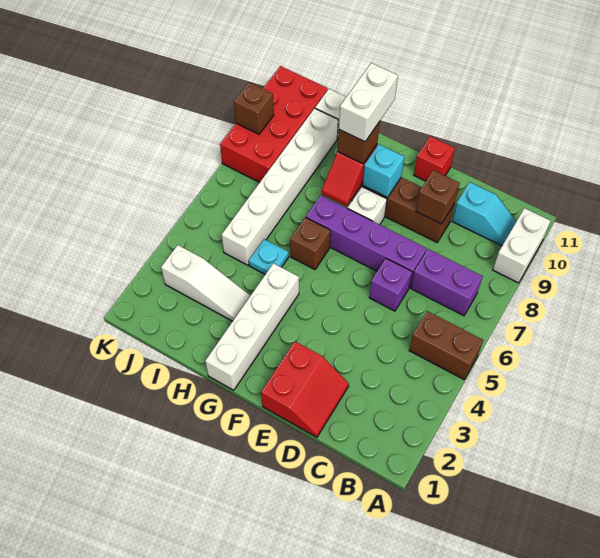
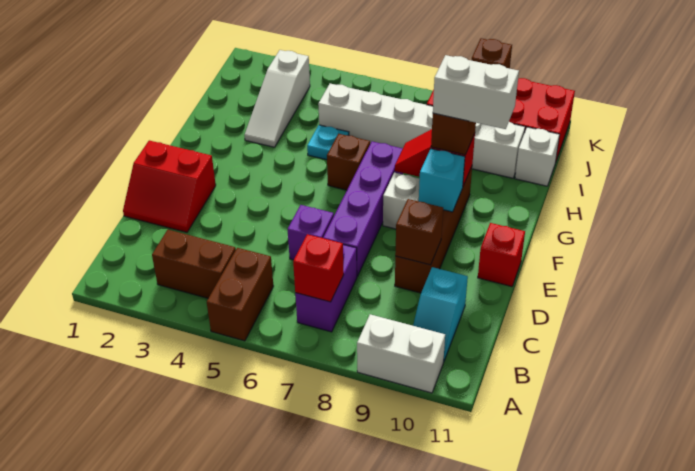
none -> brown brick B3:B4 level 1
none -> red brick B7 level 2
white brick G1:G4 level 1 -> none

